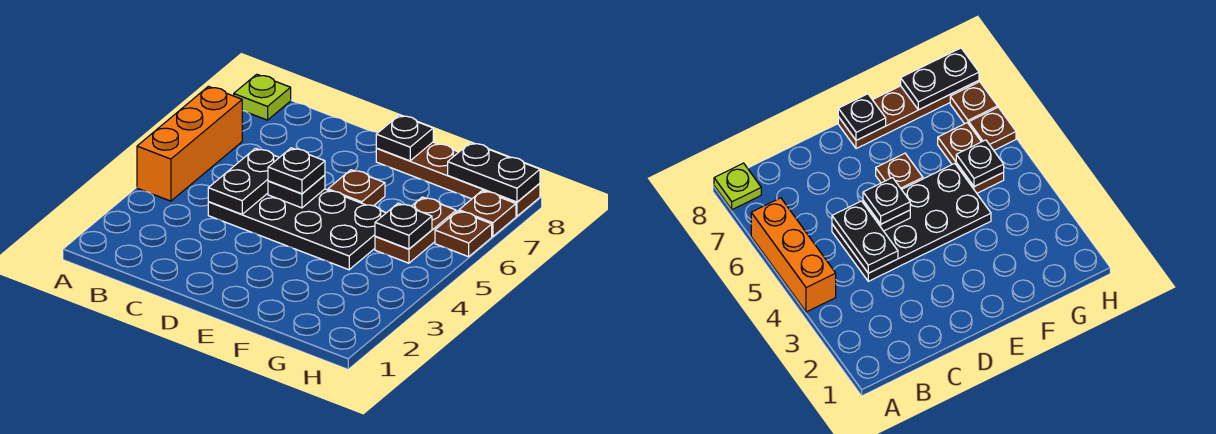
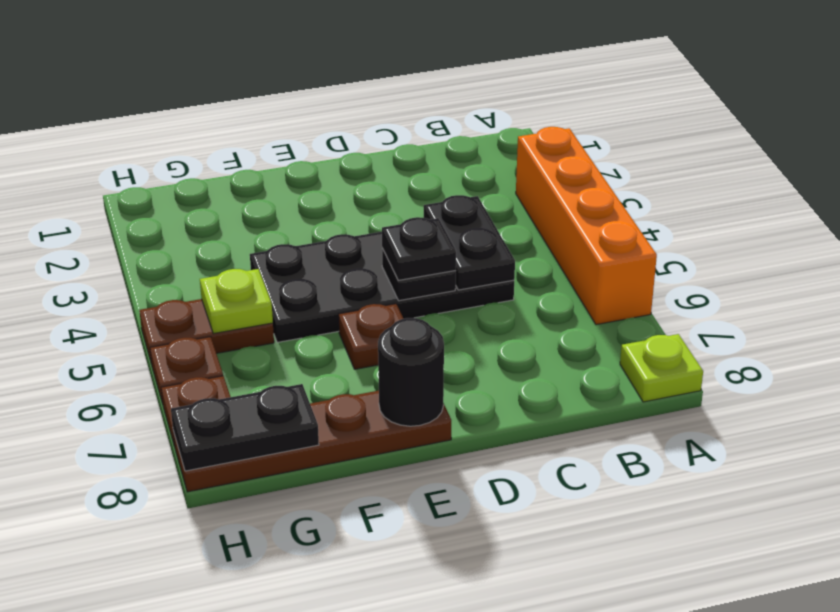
orange brick A4:A6 level 1 -> orange brick A3:A6 level 1
black plate E8 level 2 -> black round brick E8 level 2
brown plate G5:G6 level 1 -> brown plate G5:H5 level 1
black plate G5 level 2 -> lime plate G5 level 2

